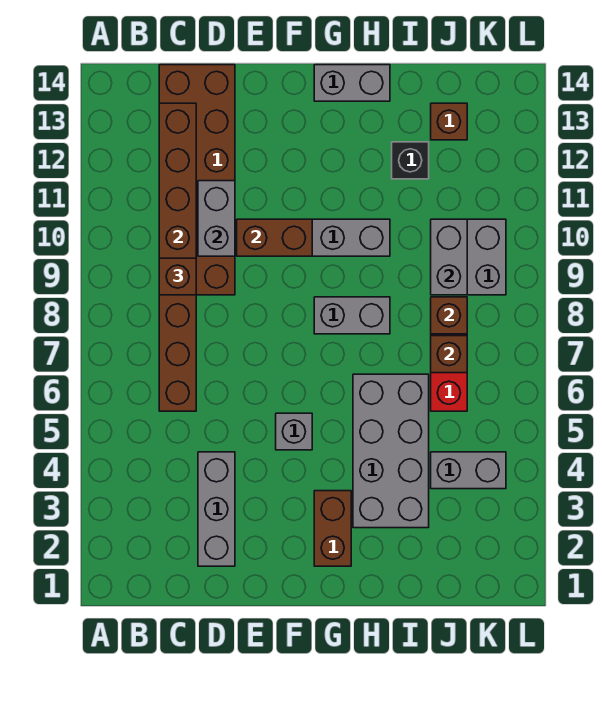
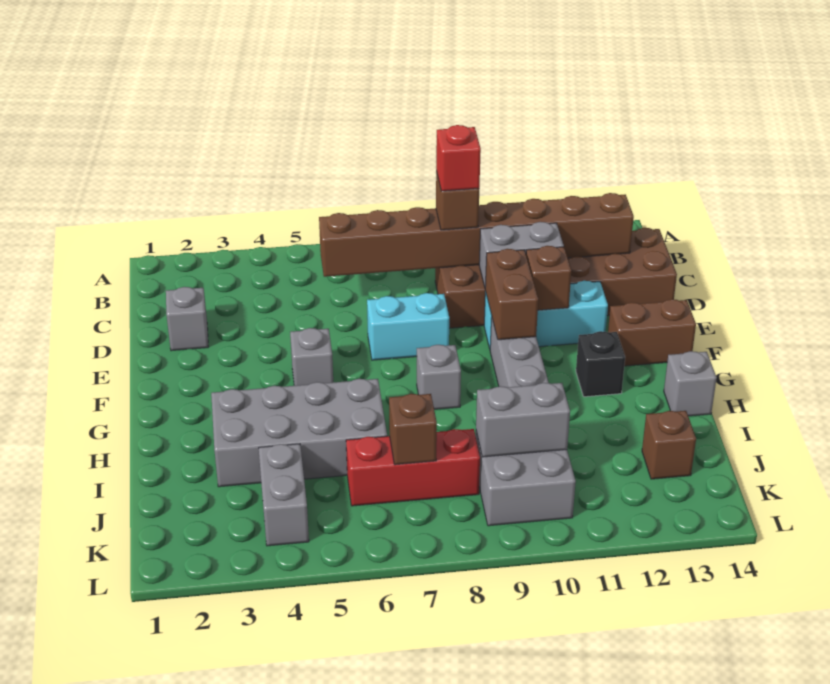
none -> red brick C9 level 4
grey brick D2:D4 level 1 -> grey brick D2 level 1
none -> cyan brick E7:E8 level 1
none -> cyan brick E10:E12 level 1
brown brick G2:G3 level 1 -> brown brick F13:F14 level 1
grey brick G8:H8 level 1 -> grey brick G8 level 1
grey brick G14:H14 level 1 -> grey brick H14 level 1
black brick I12 level 1 -> black brick G12 level 1
brown brick J8 level 2 -> brown brick E11 level 2

